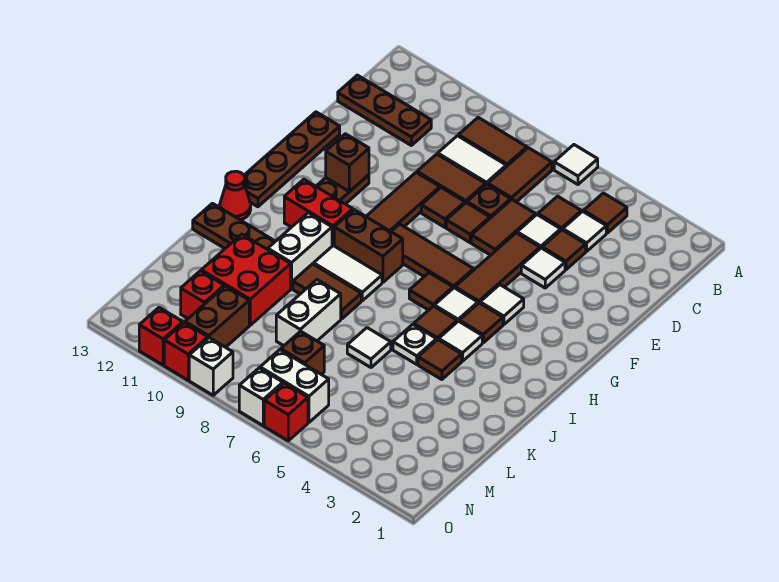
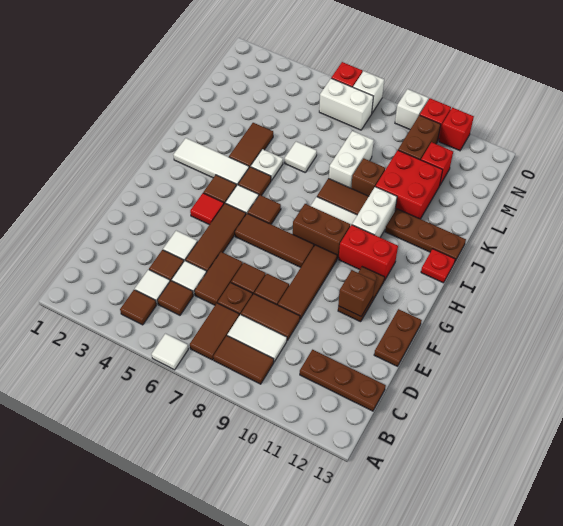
brown plate E13:H13 level 1 -> brown plate E13:F13 level 1
white tile G4 level 1 -> red tile G4 level 1
white tile I4 level 1 -> white tile I2:I4 level 1
red cone I13 level 1 -> red plate I13 level 1
brown tile J4 level 1 -> brown tile J4:K4 level 1
brown brick M7 level 1 -> brown brick K9 level 1

